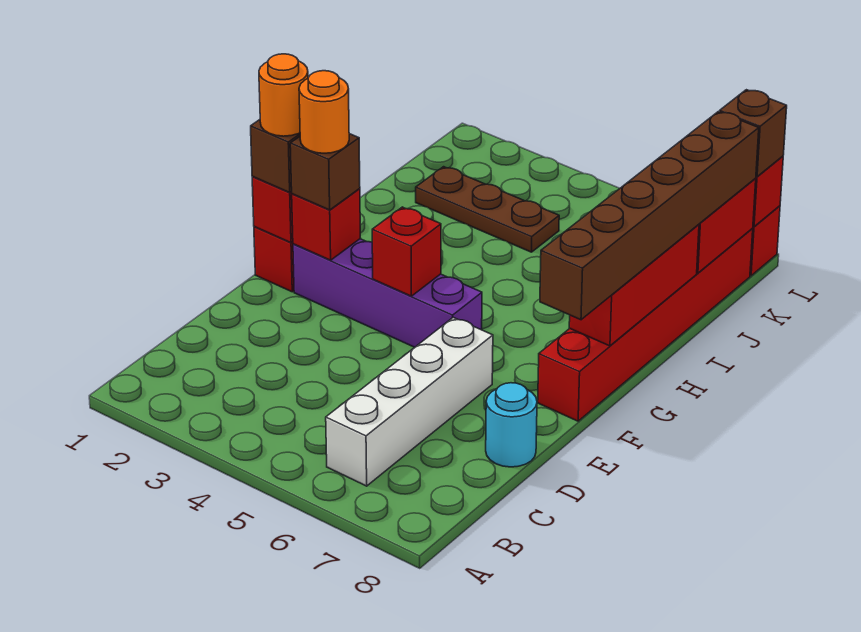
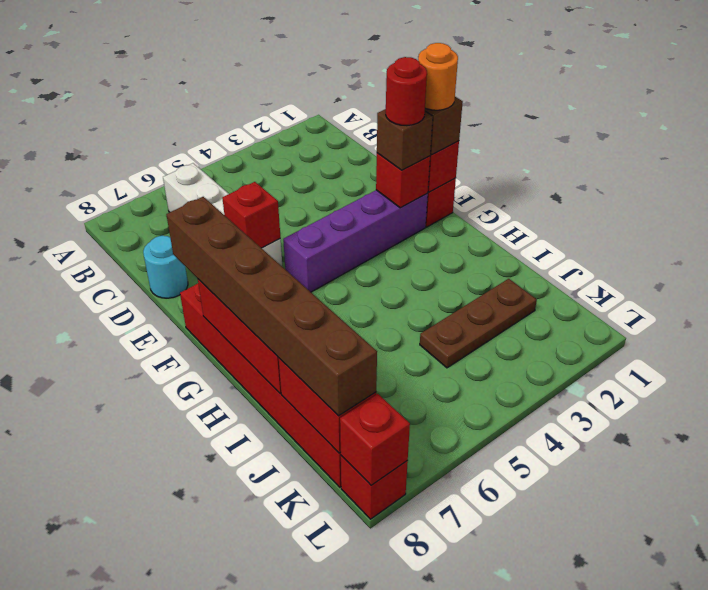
orange round brick F2 level 4 -> red round brick F2 level 4
red brick F4 level 2 -> red brick E6 level 2
brown brick L8 level 3 -> none

